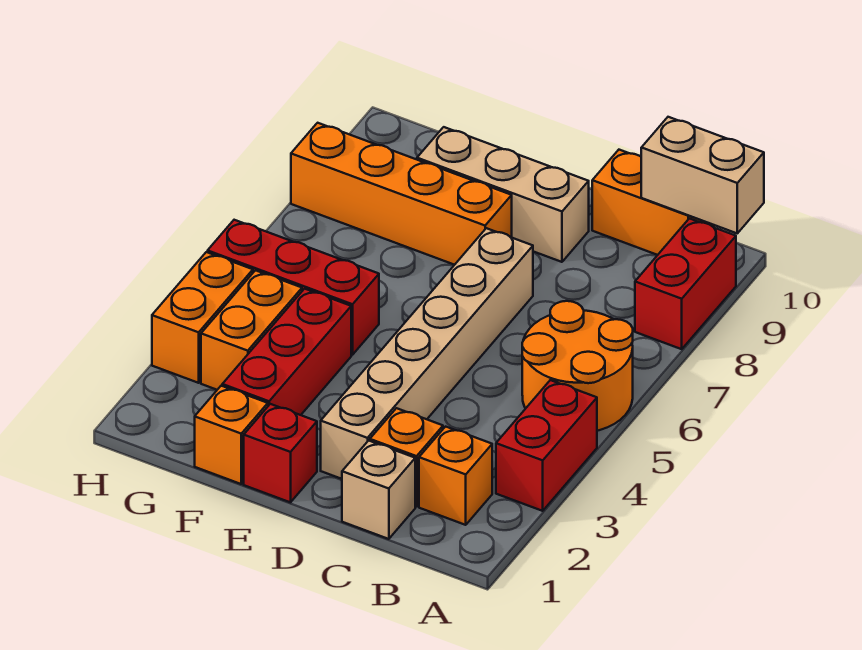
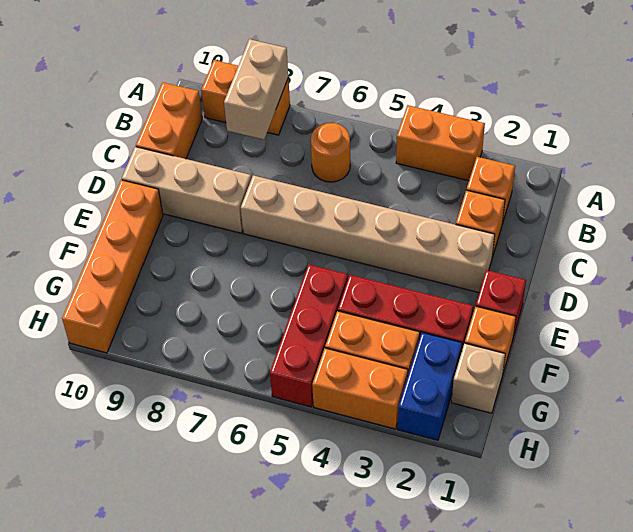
red brick A3:A4 level 1 -> orange brick A3:A4 level 1
orange round brick A5:B6 level 1 -> orange round brick B6 level 1
red brick A8:A9 level 1 -> orange brick A8:A9 level 1
tan brick A10:B10 level 2 -> tan brick A8:B8 level 2
tan brick C1 level 1 -> tan brick G1 level 1
tan brick D9:F9 level 1 -> tan brick D8:D10 level 1
orange brick E8:H8 level 1 -> orange brick E10:H10 level 1
none -> blue brick G2:H2 level 1

